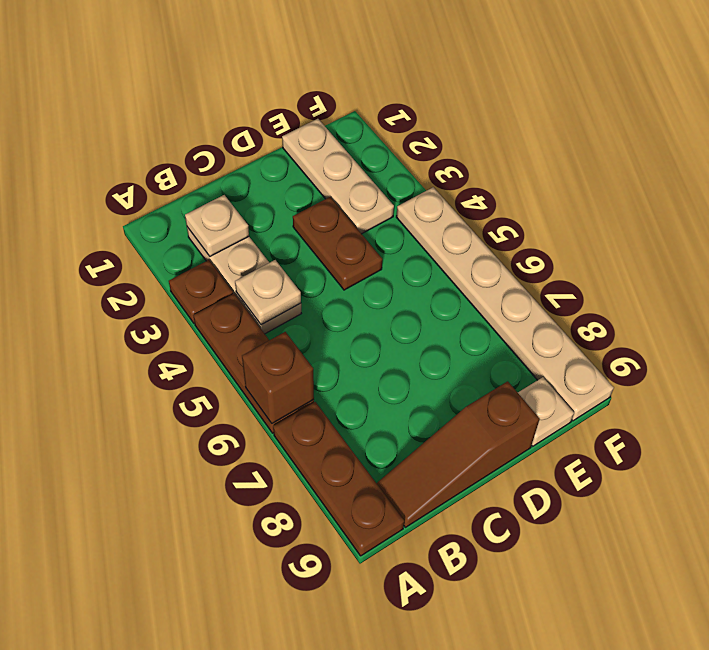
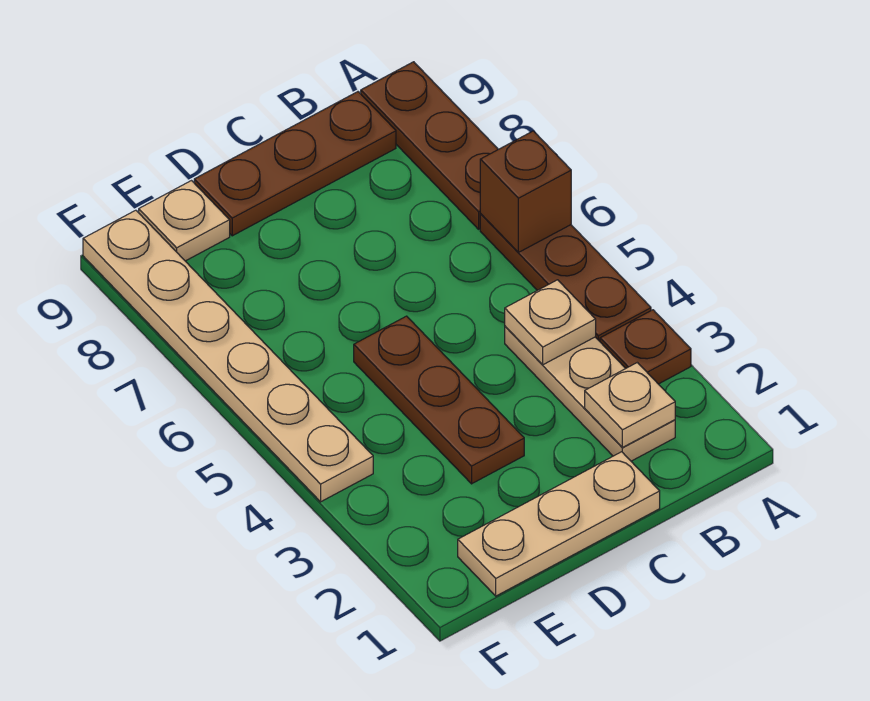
brown slope B9:D9 level 1 top D -> brown plate B9:D9 level 1
brown plate D3:D4 level 1 -> brown plate D3:D5 level 1
tan plate E1:E3 level 1 -> tan plate C1:E1 level 1

